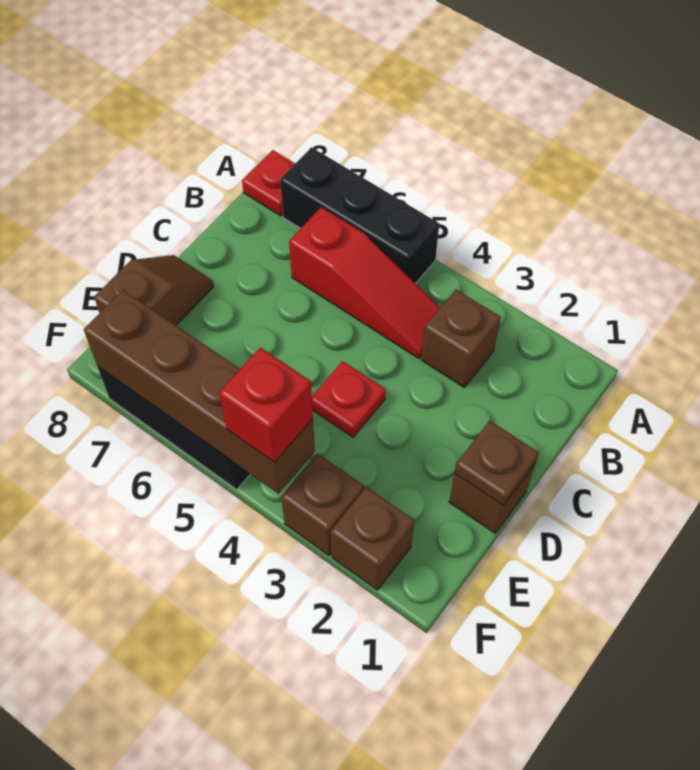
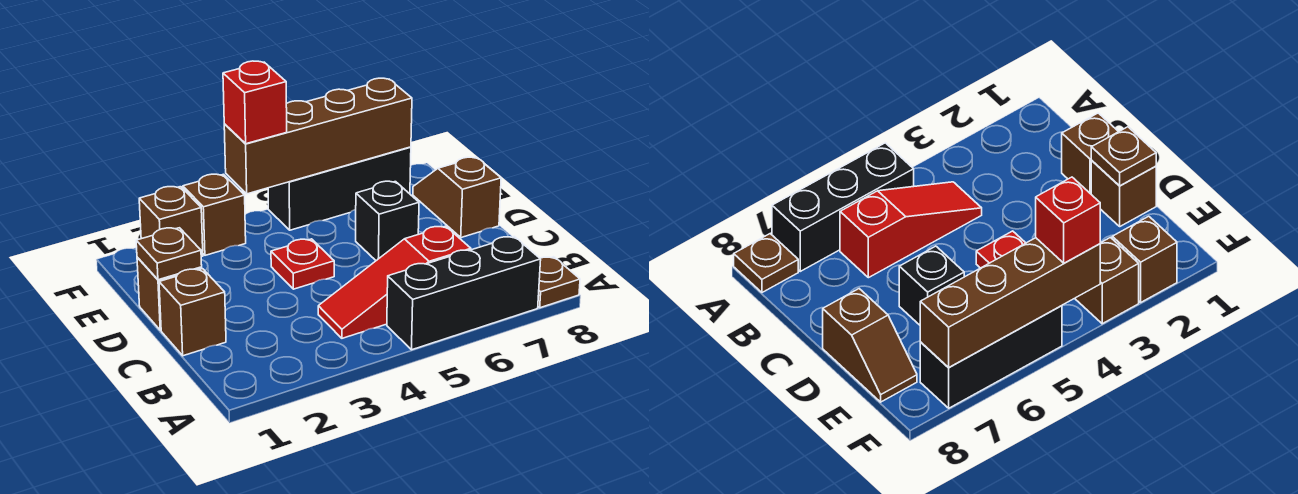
red plate A8 level 1 -> brown plate A8 level 1
brown brick B3 level 1 -> brown brick C1 level 1
none -> black brick D6 level 1
brown slope D8:E8 level 1 top E -> brown slope D8:E8 level 1 top D

